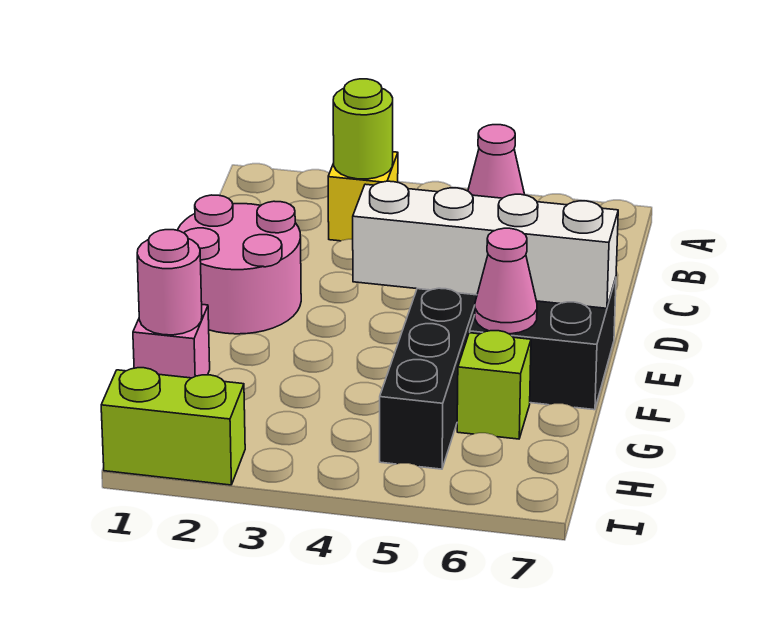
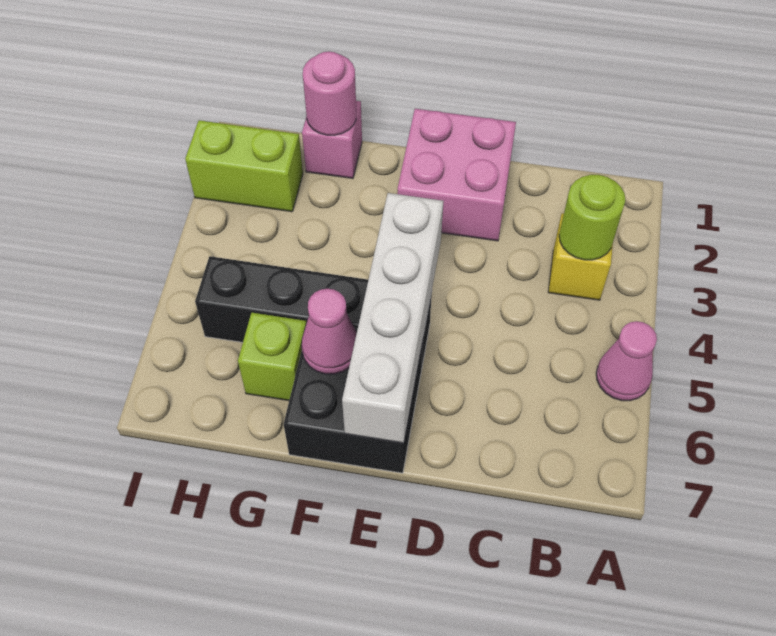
pink round brick D1:E2 level 1 -> pink brick D1:E2 level 1
lime brick I1:I2 level 1 -> lime brick H2:I2 level 1

